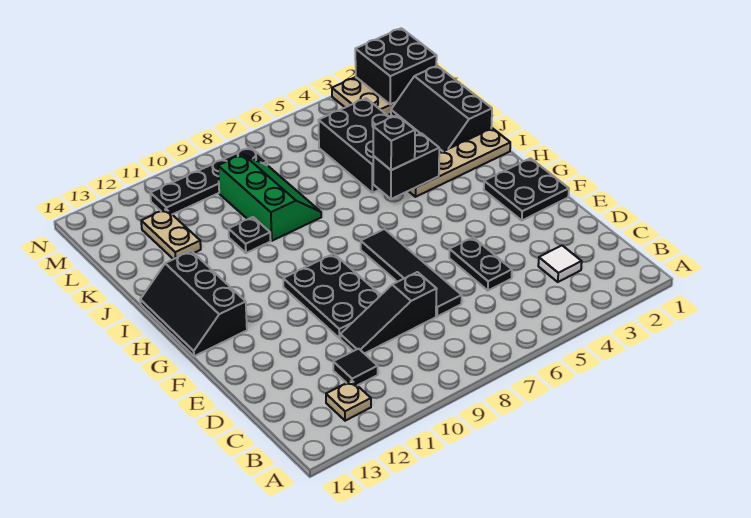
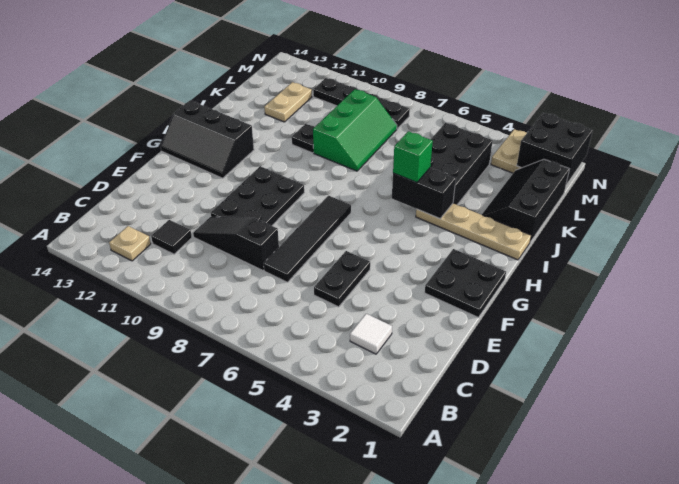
black slope G13:I14 level 1 top 13 -> black slope G12:H14 level 1 top H
black brick I5 level 3 -> green brick I5 level 3

